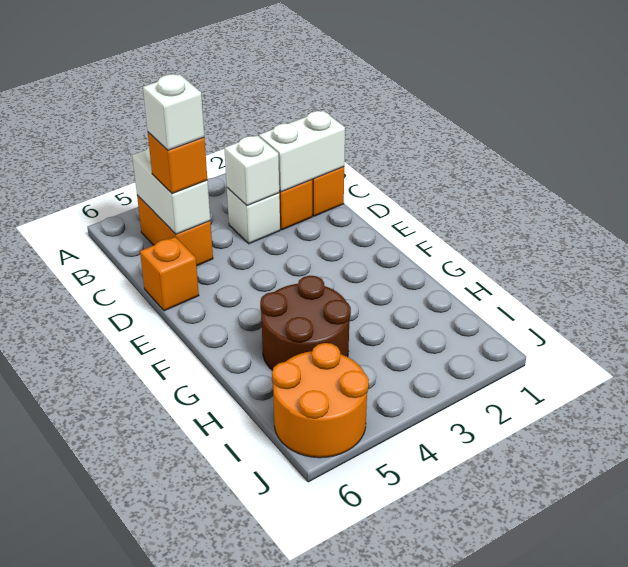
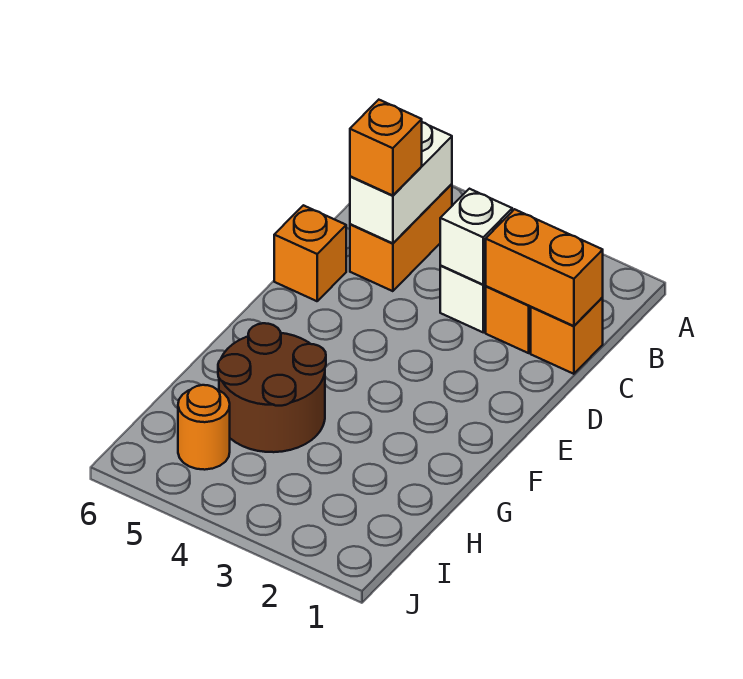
white brick C1:C2 level 2 -> orange brick C1:C2 level 2
white brick C5 level 4 -> none
orange round brick I5:J6 level 1 -> orange round brick I5 level 1

